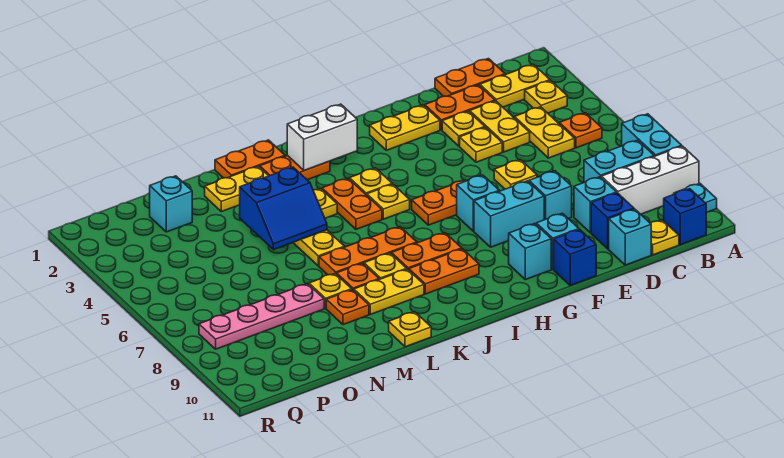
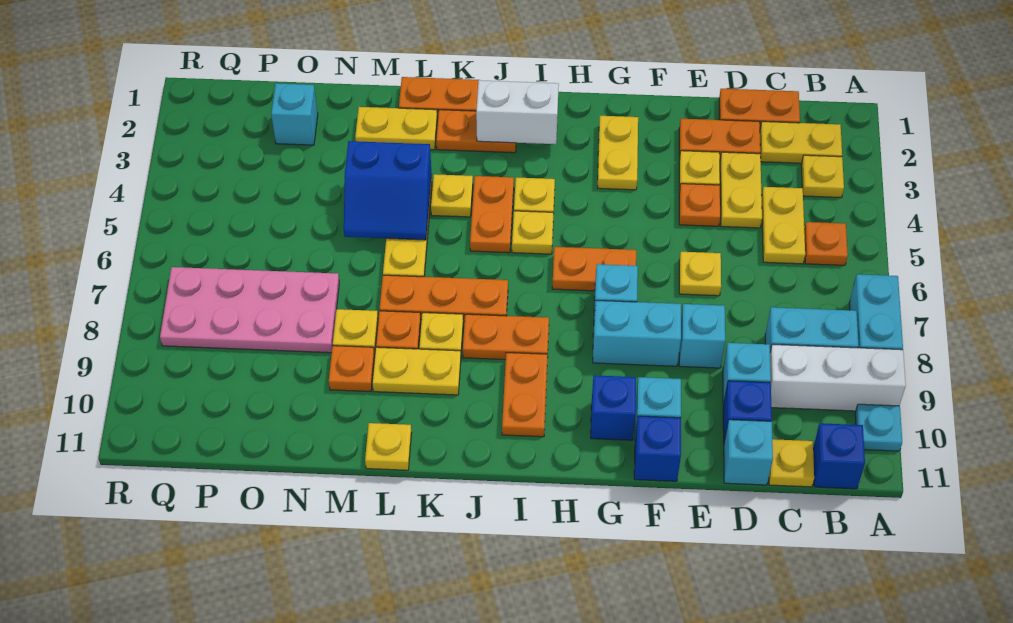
yellow plate E4 level 1 -> orange plate E4 level 1
yellow plate F2:G2 level 1 -> yellow plate G2:G3 level 1
cyan brick G10 level 1 -> blue brick G10 level 1
orange plate I9:J9 level 1 -> orange plate I9:I10 level 1
pink plate N8:Q8 level 1 -> pink plate N7:Q8 level 1

